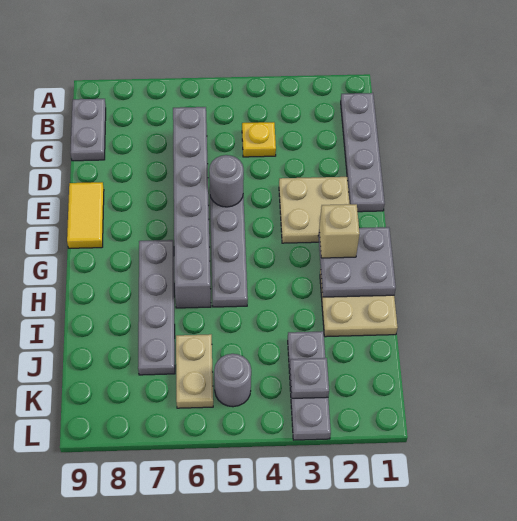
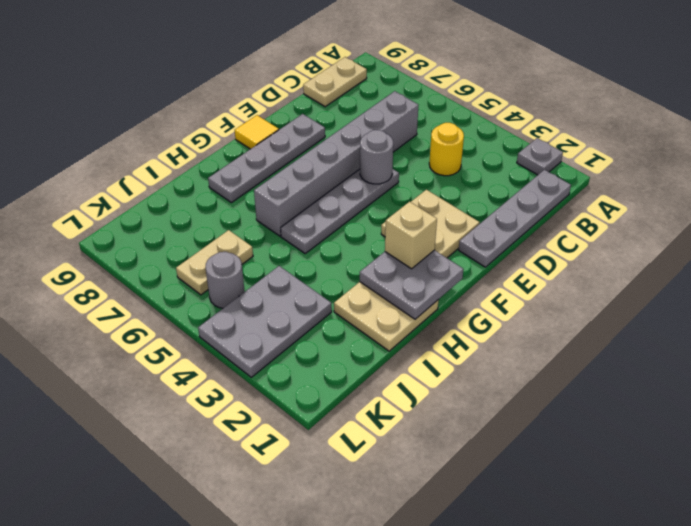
grey plate B9:C9 level 1 -> tan plate B9:C9 level 1
yellow plate C4 level 1 -> yellow round brick C4 level 1
yellow tile E9:F9 level 1 -> yellow tile F9 level 1
grey plate G7:J7 level 1 -> grey plate E8:H8 level 1
grey plate J3:L3 level 1 -> grey plate J3:L4 level 1
grey plate K3 level 2 -> grey plate A2 level 1

